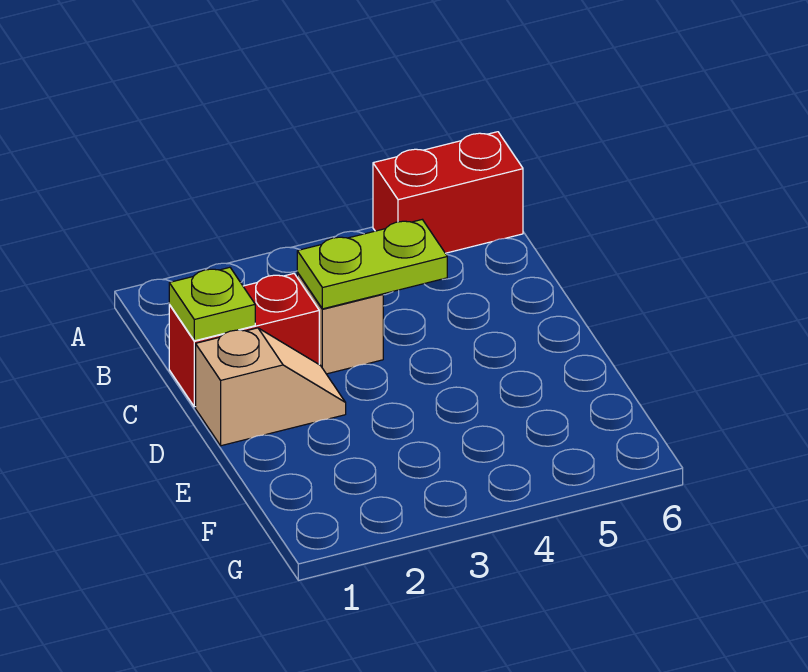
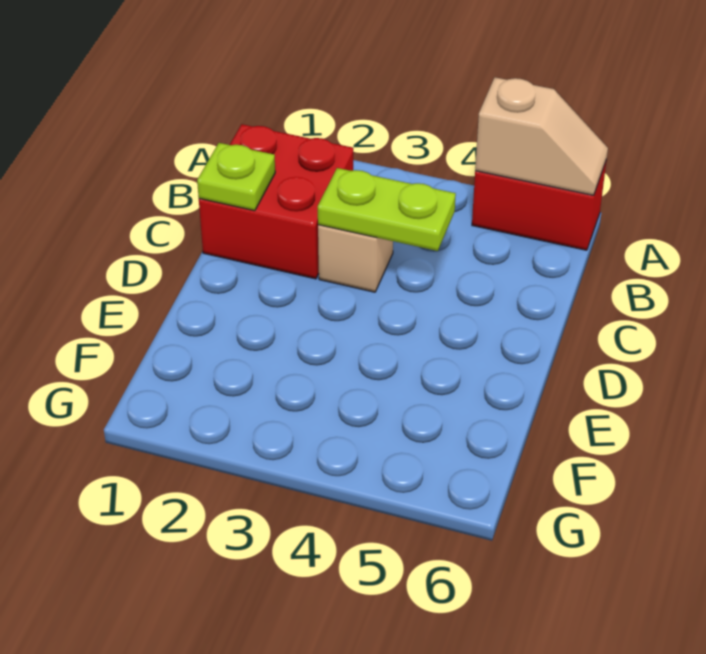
red brick C1:C2 level 1 -> red brick B1:C2 level 1
tan slope D1:D2 level 1 top 1 -> tan slope A5:A6 level 2 top 5

